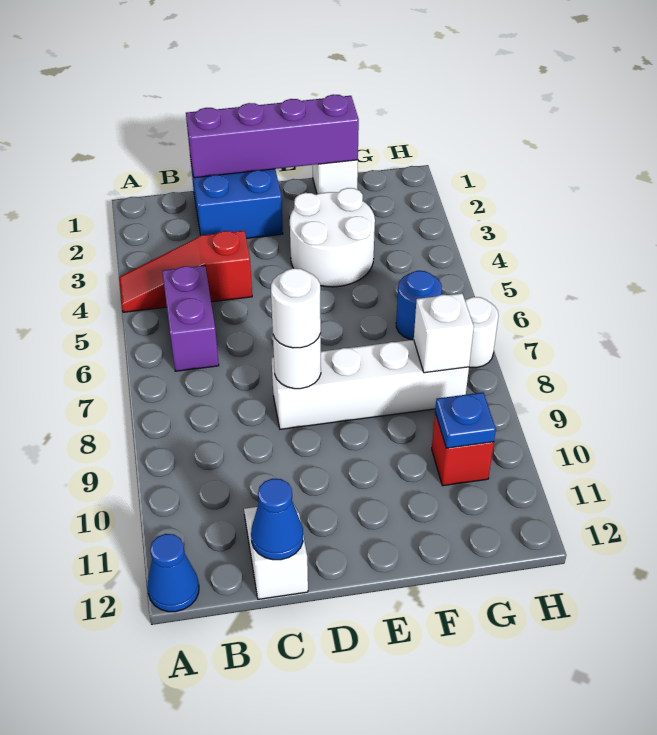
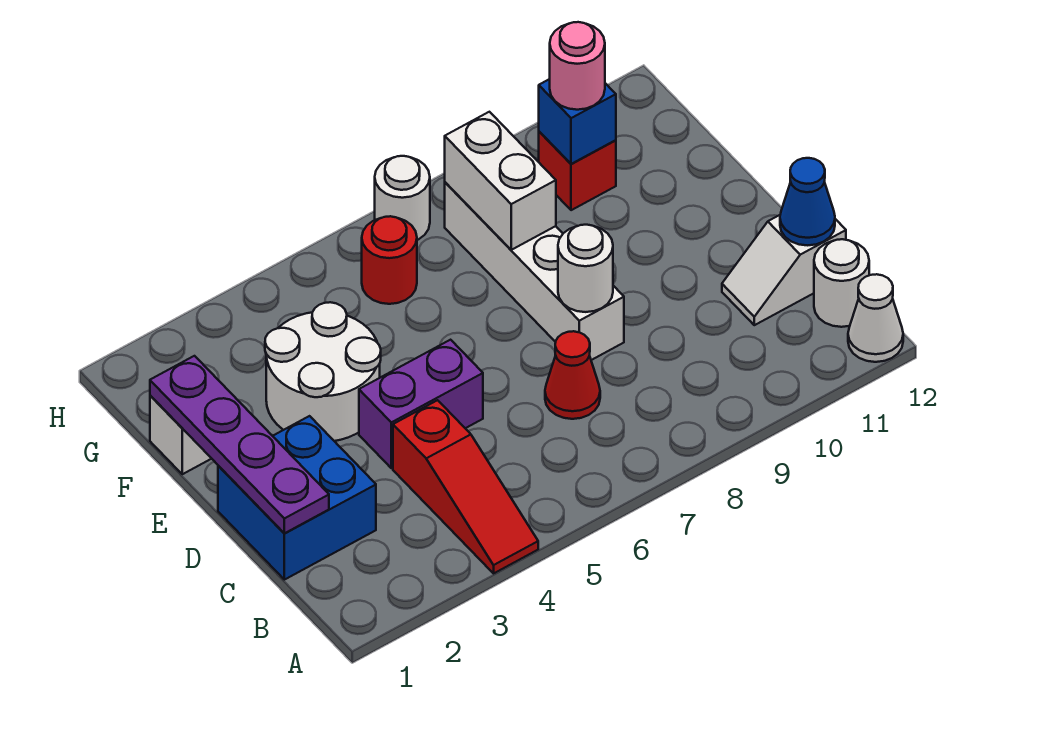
blue cone A12 level 1 -> white cone A12 level 1
purple brick B5:B6 level 1 -> purple brick D4:D5 level 1
purple brick C1:F1 level 2 -> purple plate C1:F1 level 2
none -> red cone C7 level 1
white round brick D8 level 3 -> white round brick B12 level 1
blue round brick G6 level 1 -> red round brick G6 level 1
white brick G8 level 2 -> white brick F8:G8 level 2
blue plate G10 level 2 -> blue brick G10 level 2
none -> pink round brick G10 level 3

